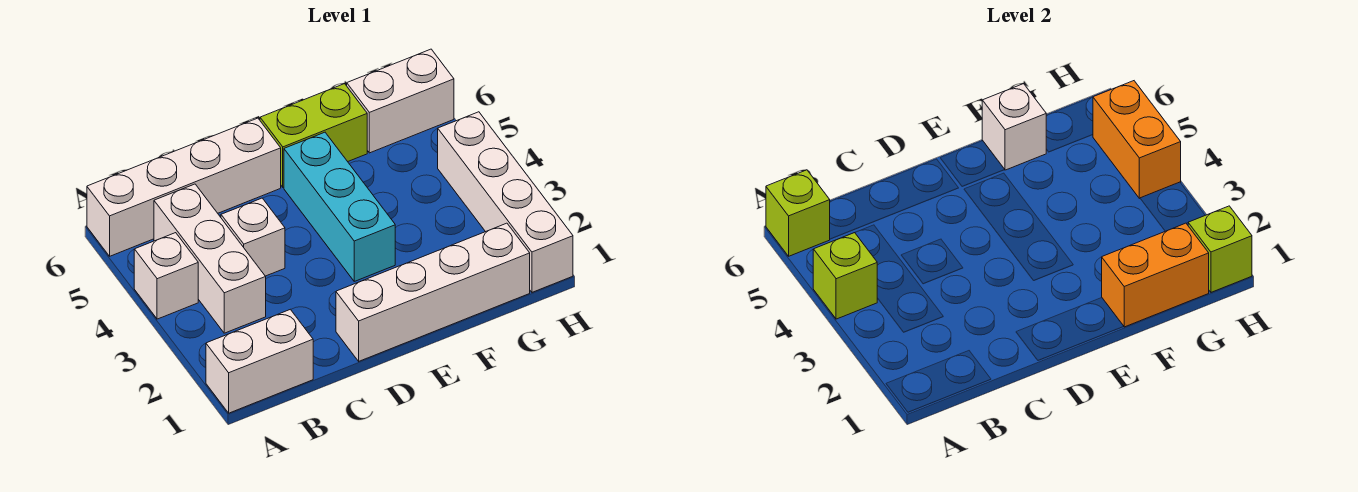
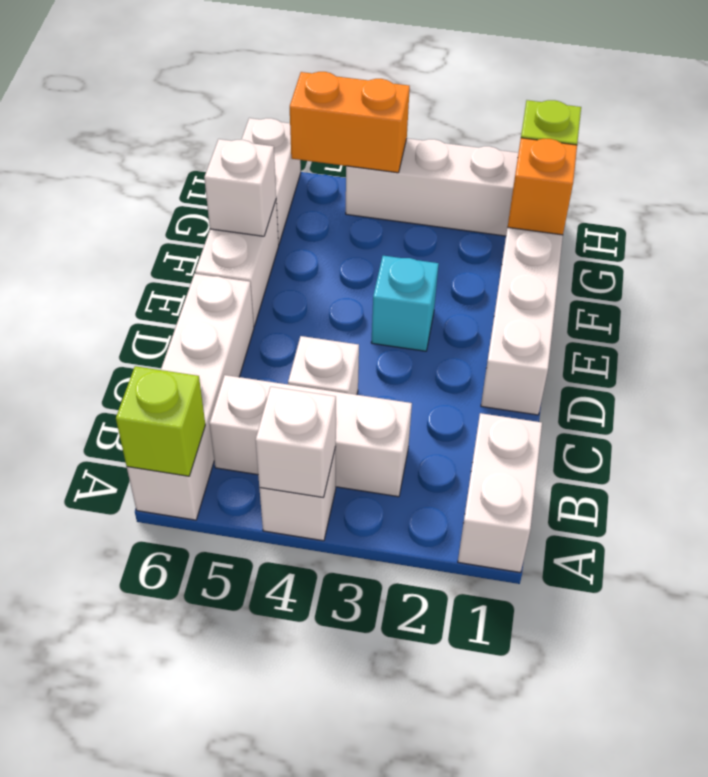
lime brick A4 level 2 -> white brick A4 level 2
cyan brick E3:E5 level 1 -> cyan brick E3 level 1
lime brick E6:F6 level 1 -> white brick E6:F6 level 1
orange brick F1:G1 level 2 -> orange brick G1 level 2

